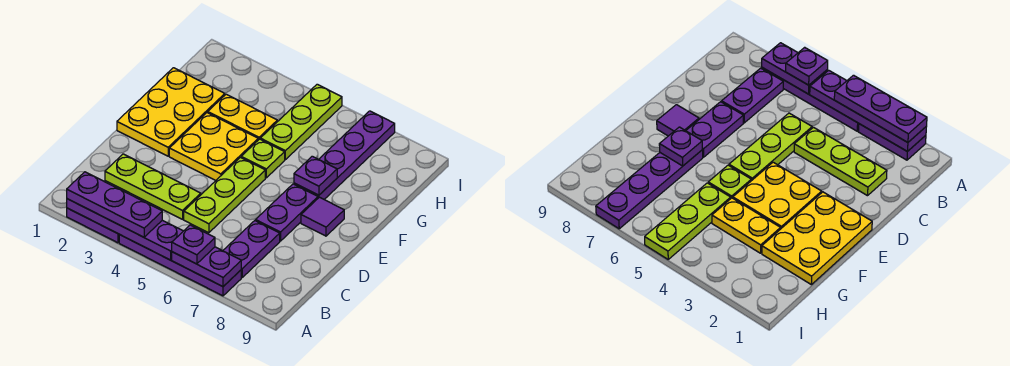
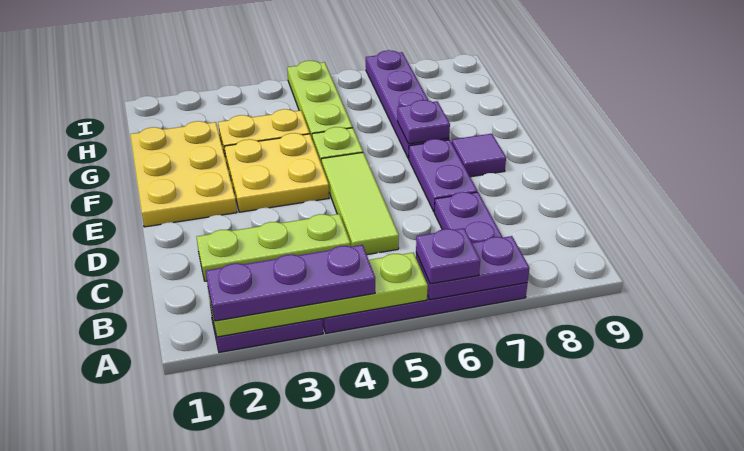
purple plate A2:A5 level 2 -> lime plate A2:A5 level 2
lime plate C5:E5 level 1 -> lime tile C5:E5 level 1

